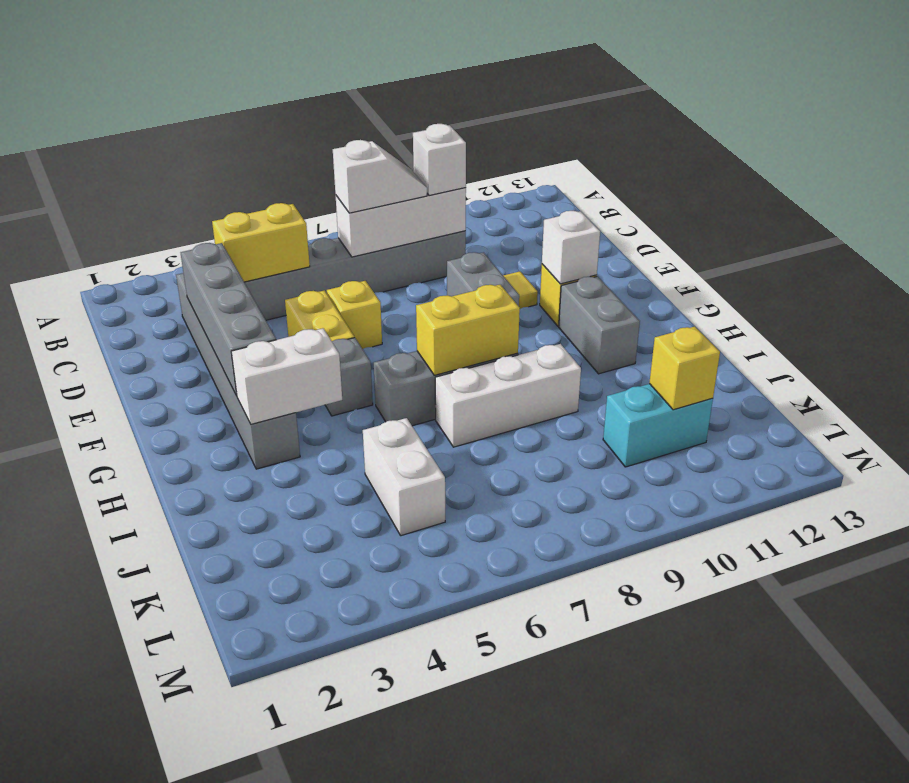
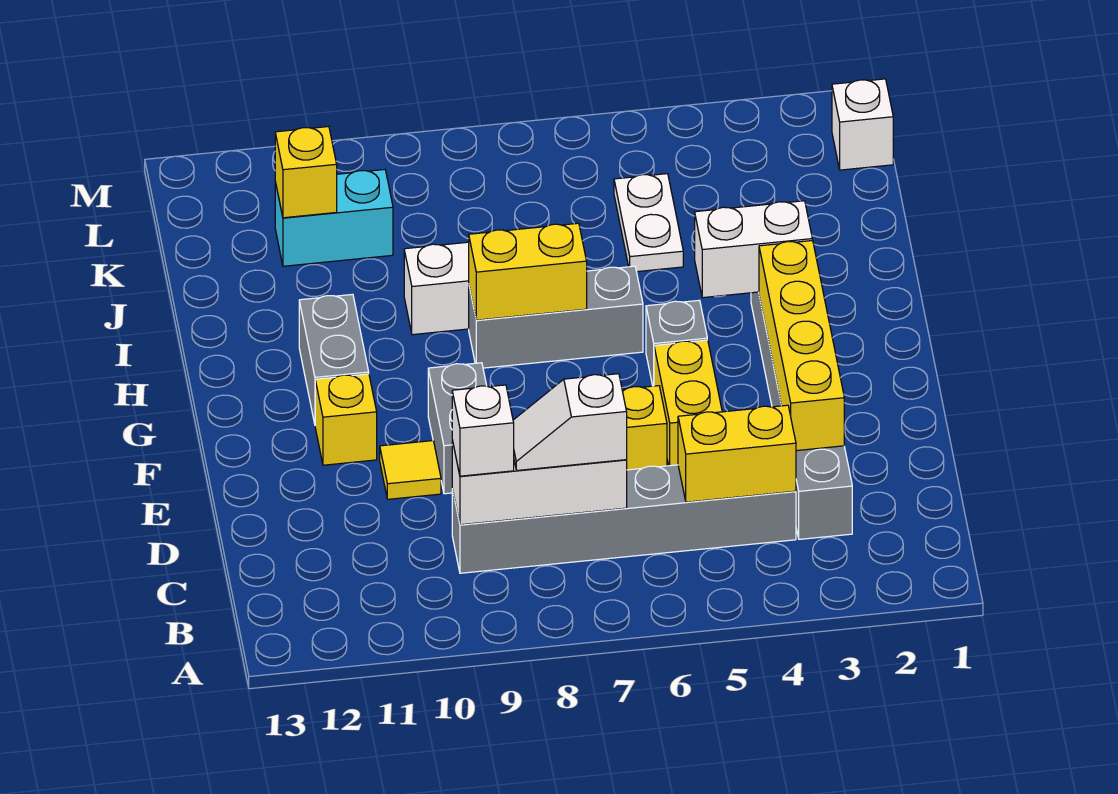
grey brick D3:G3 level 2 -> yellow brick D3:G3 level 2
white brick F11 level 2 -> white brick L1 level 1
white brick J5:K5 level 1 -> white plate J5:K5 level 1

